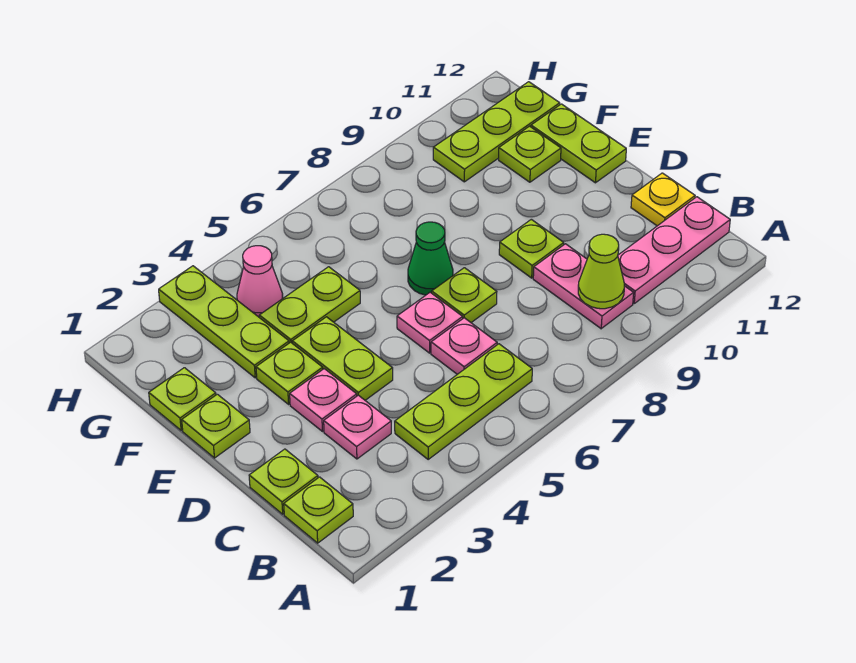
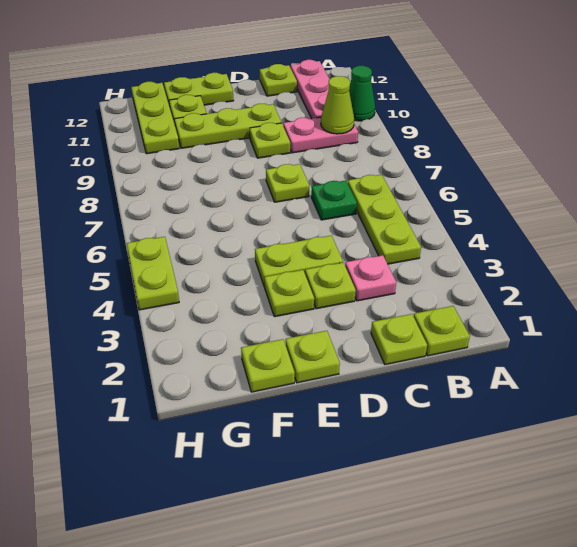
pink plate C6 level 1 -> green plate C6 level 1
yellow plate C12 level 1 -> lime plate C12 level 1
pink plate D3 level 1 -> lime plate D3 level 1
pink plate D6 level 1 -> none
green cone E7 level 1 -> green cone A10 level 1
lime plate F3:H3 level 1 -> lime plate D10:F10 level 1
lime plate F4:F5 level 1 -> lime plate H4:H5 level 1
pink cone G4 level 1 -> none

